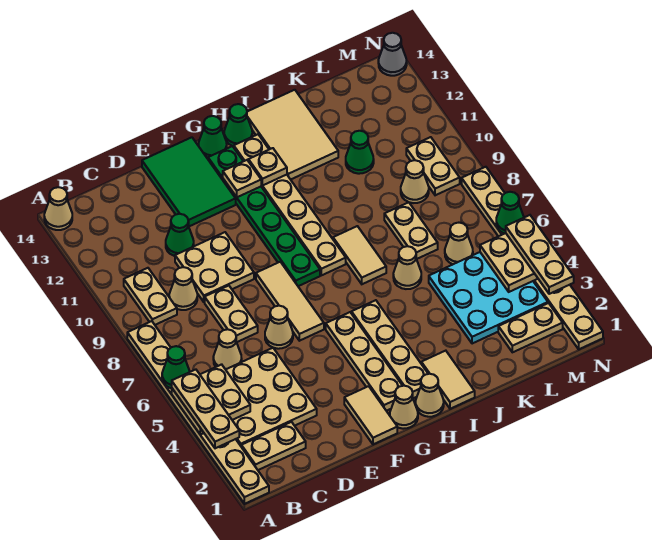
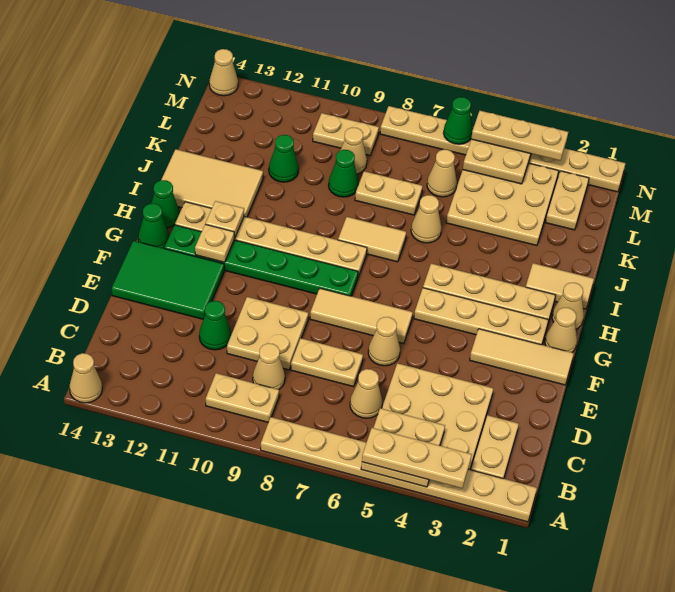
green cone A6 level 2 -> green cone K9 level 1
tan tile F1:F2 level 1 -> tan tile F1:F3 level 1
cyan plate K3:M5 level 1 -> tan plate K3:M5 level 1
grey cone N14 level 1 -> tan cone N14 level 1

